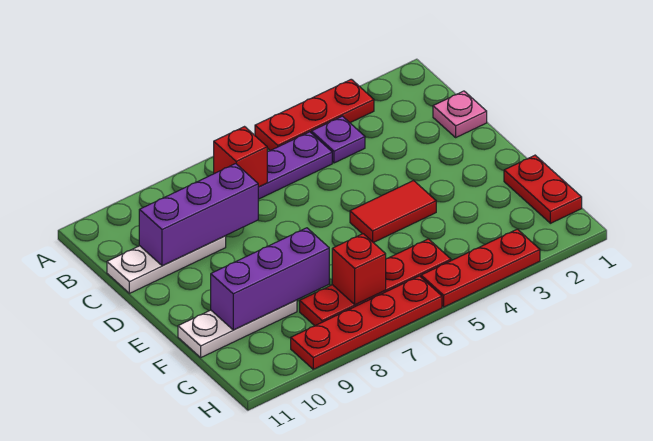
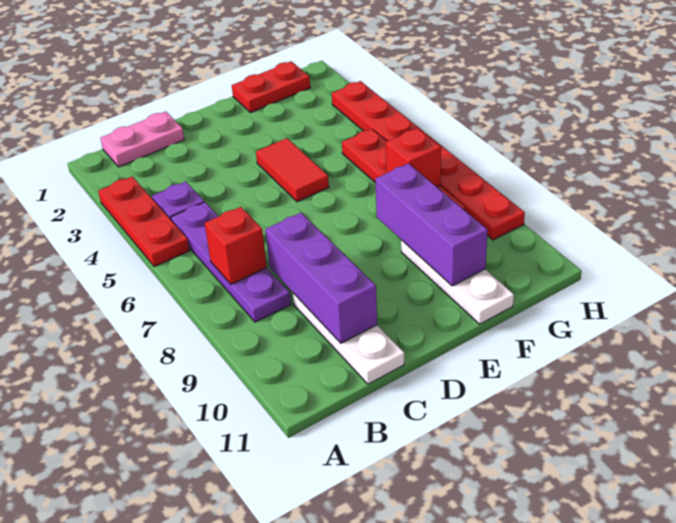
pink plate C1 level 1 -> pink plate B1:C1 level 1

